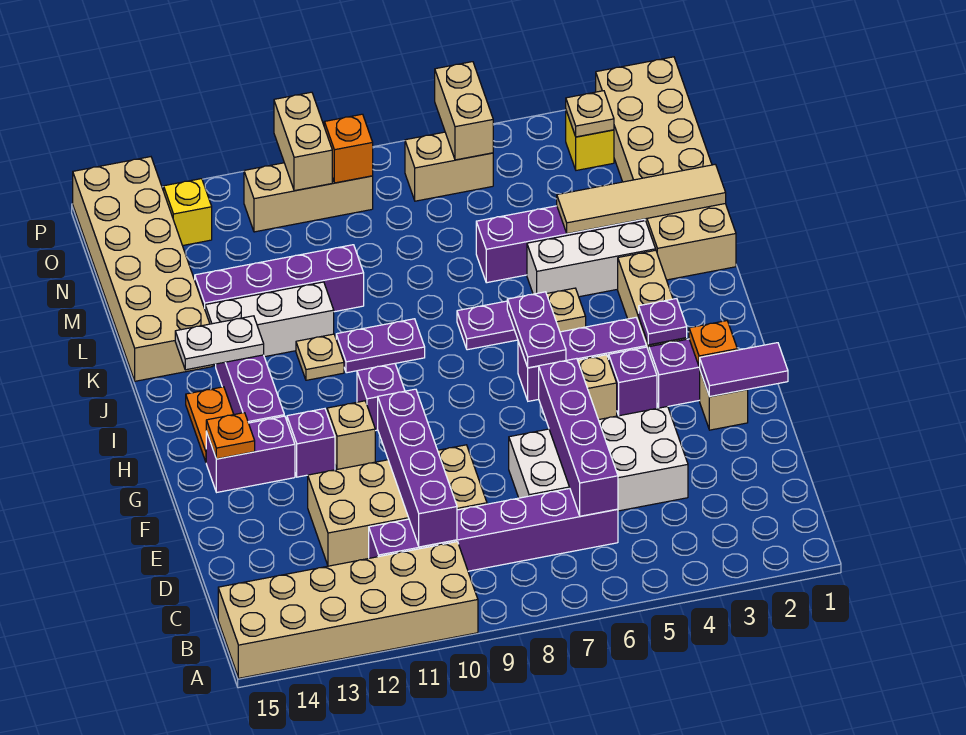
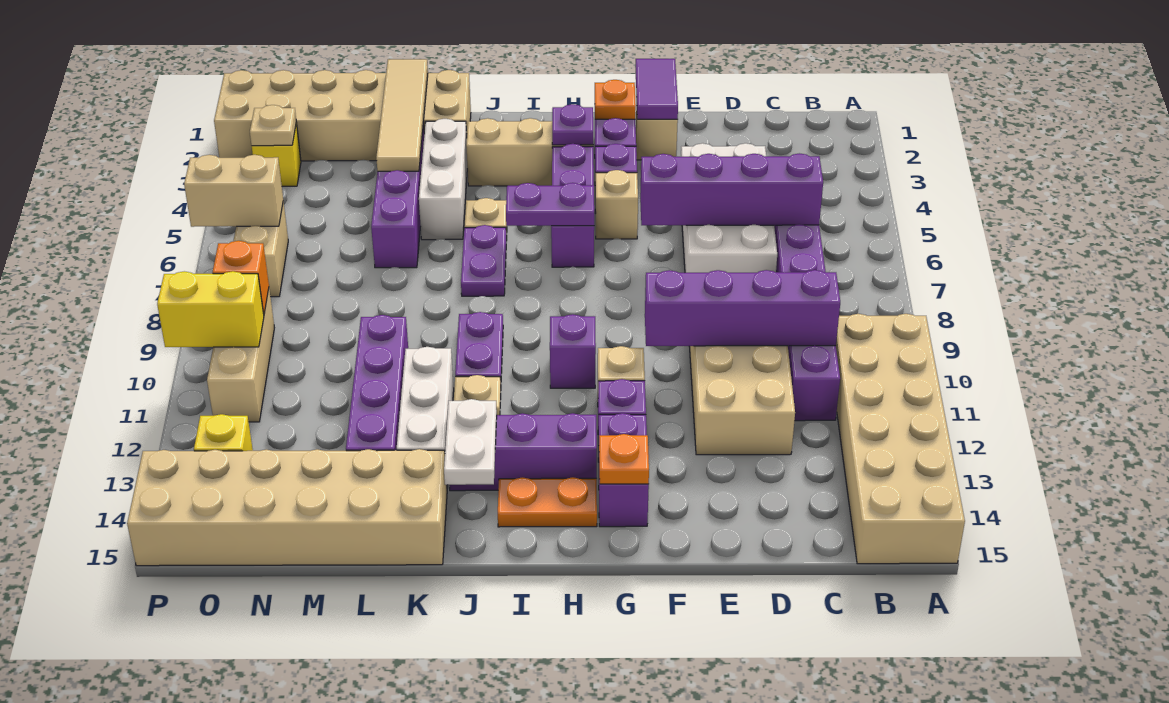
tan brick O10:P10 level 2 -> yellow brick O10:P10 level 2

